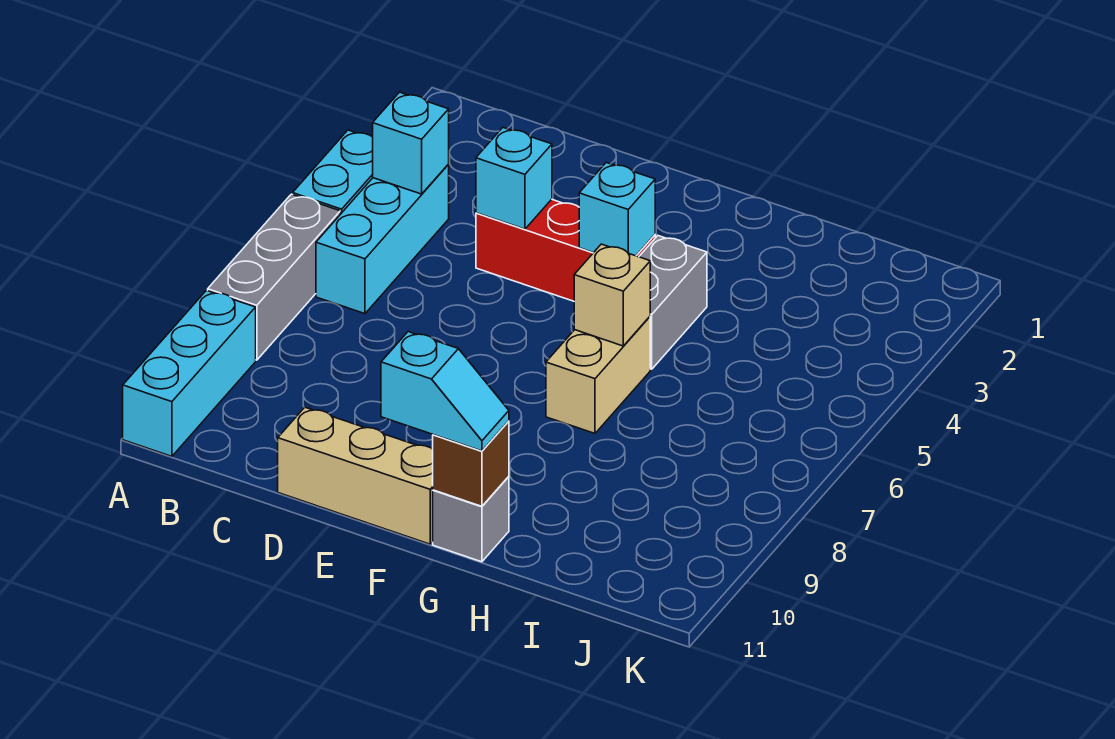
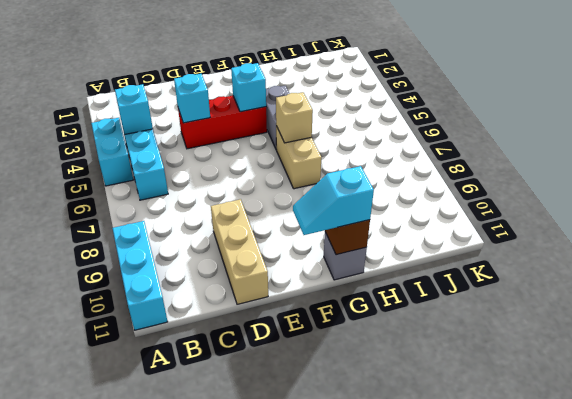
grey brick A6:A8 level 1 -> none
tan brick D11:F11 level 1 -> tan brick D9:D11 level 1
cyan slope F11:G11 level 3 top F -> cyan slope F11:G11 level 3 top G

